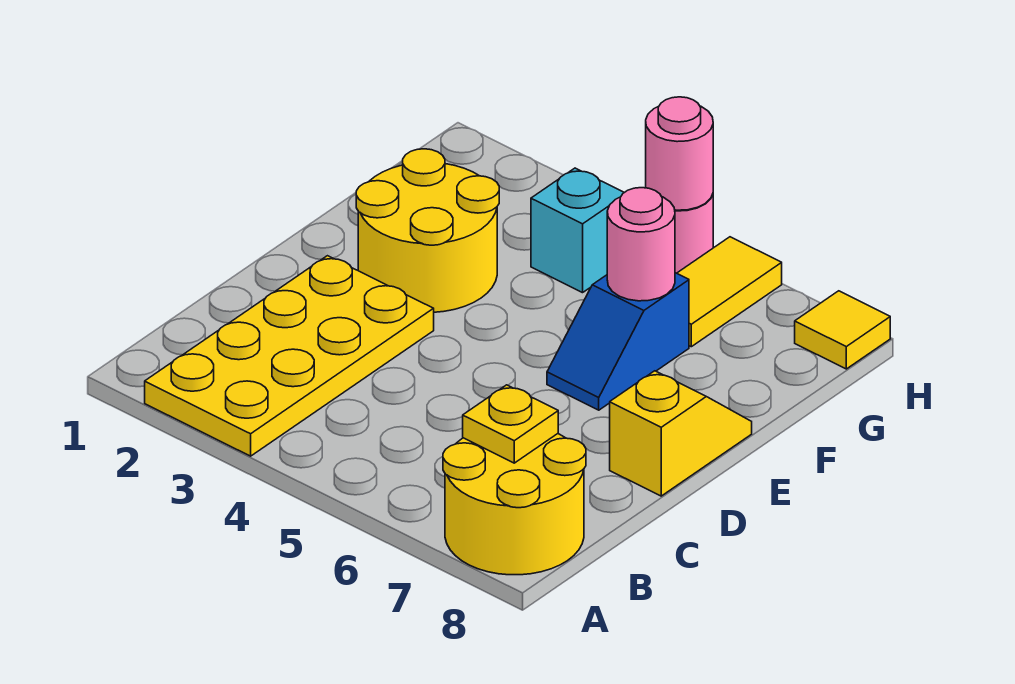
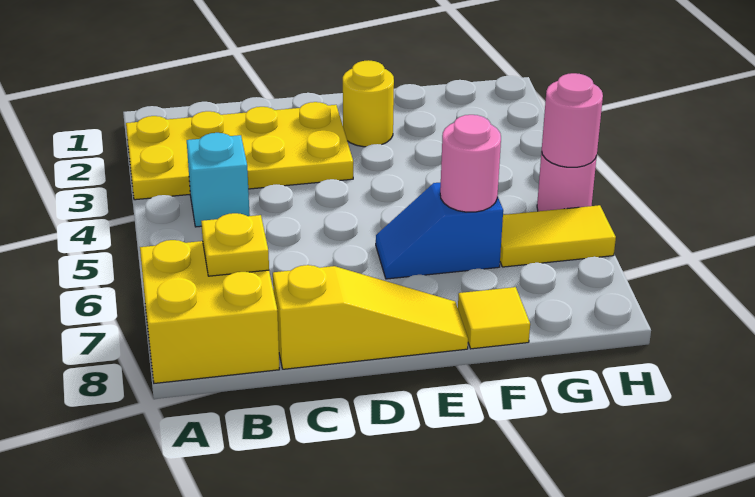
yellow round brick A7:B8 level 1 -> yellow brick A7:B8 level 1
yellow slope D8:E8 level 1 top D -> yellow slope C8:E8 level 1 top C
yellow round brick E2:F3 level 1 -> yellow round brick E2 level 1
cyan brick G4 level 1 -> cyan brick B4 level 1
yellow tile H8 level 1 -> yellow tile F8 level 1

